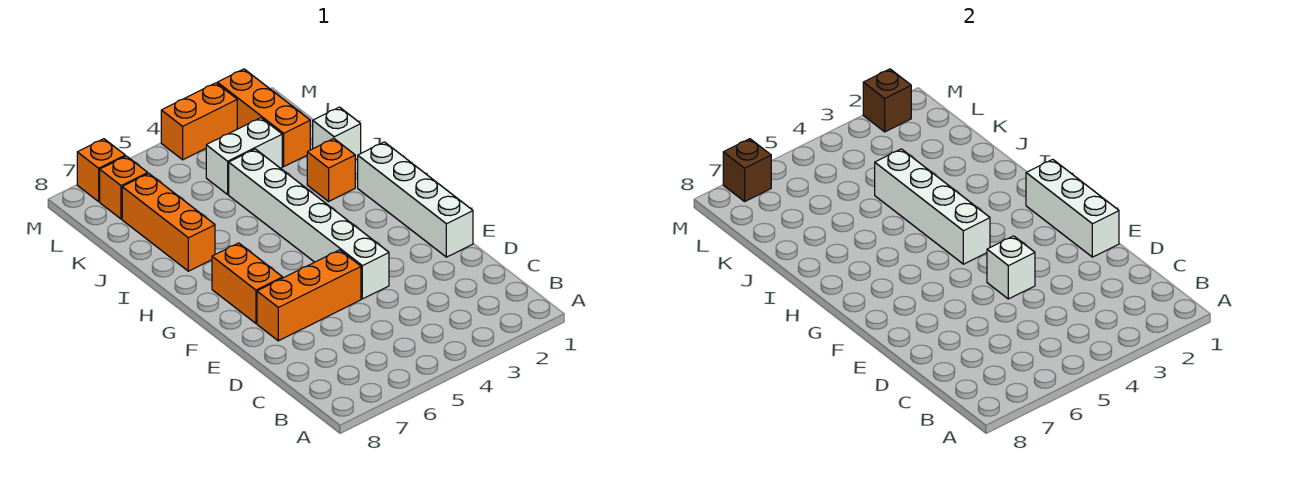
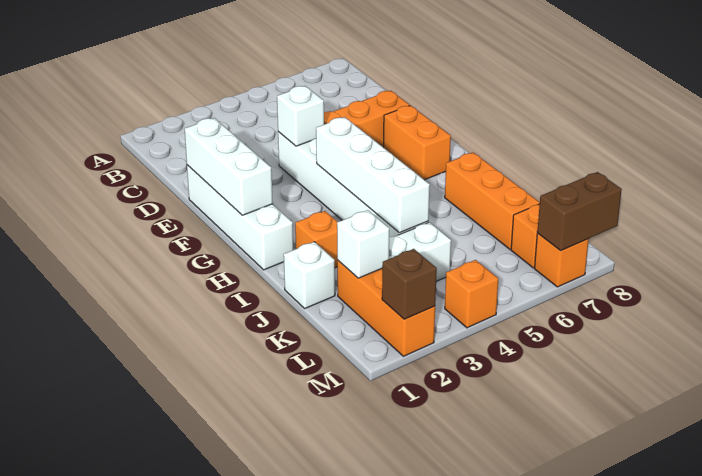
none -> white brick K2 level 2
orange brick M3:M4 level 1 -> orange brick M4 level 1
brown brick M7 level 2 -> brown brick M7:M8 level 2

